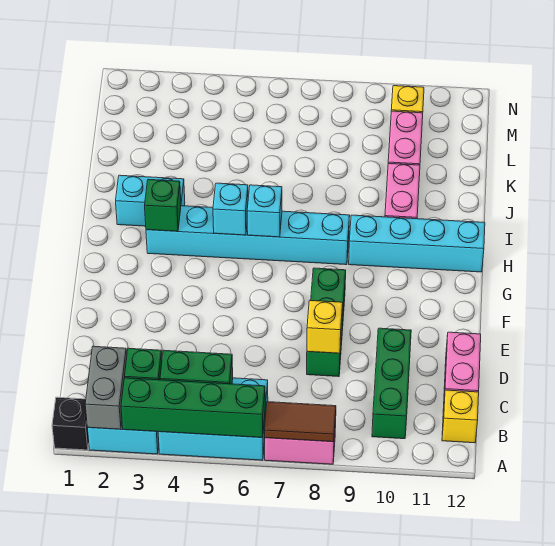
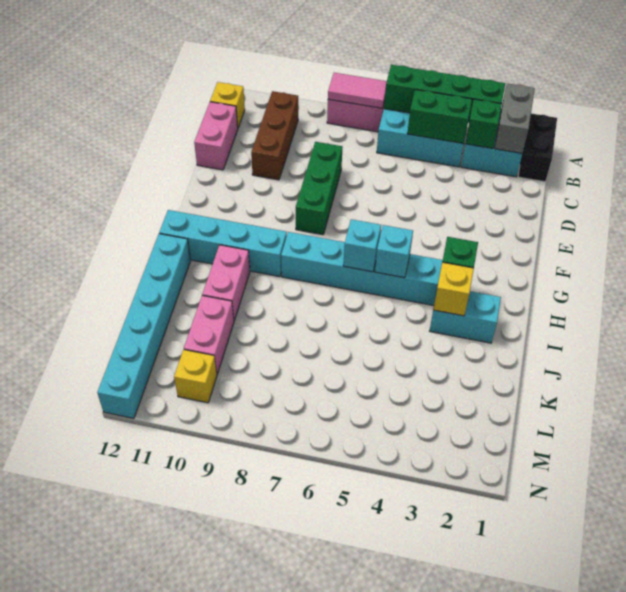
black brick A1 level 1 -> black brick A1:B1 level 1
brown tile A7:A8 level 2 -> pink tile A7:A8 level 2
green brick B10:D10 level 1 -> brown brick B10:D10 level 1
yellow brick D8 level 2 -> yellow brick I3 level 2
none -> cyan brick I12:N12 level 1

